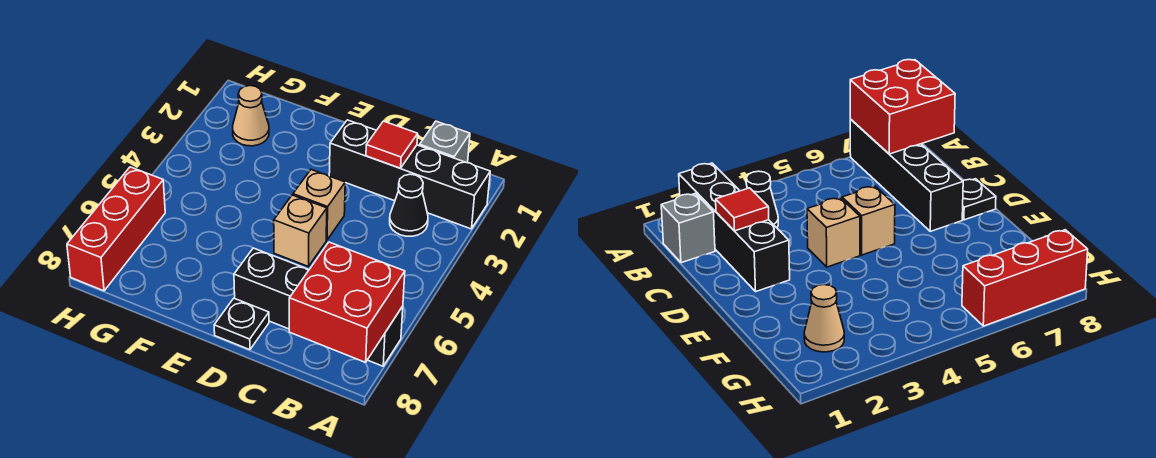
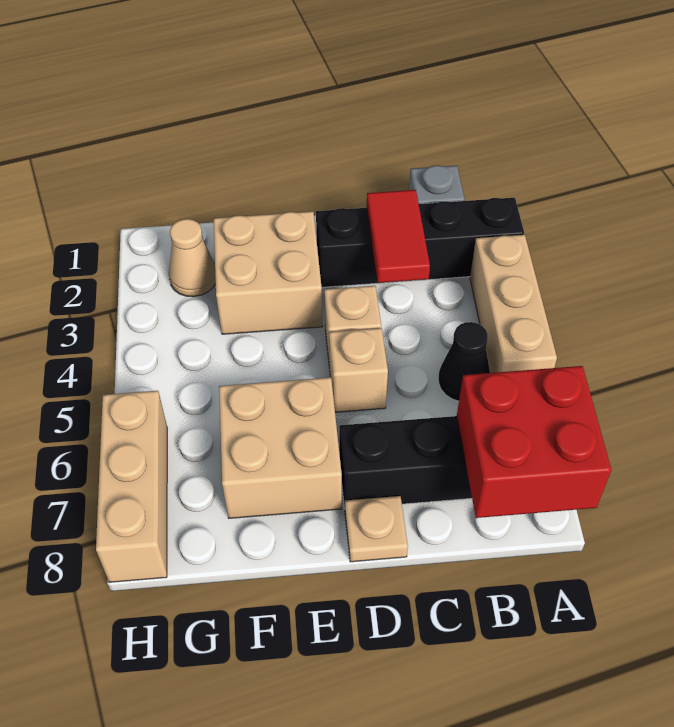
none -> tan brick A3:A5 level 1
black cone B3 level 1 -> black cone B5 level 1
red tile C2 level 2 -> red tile C2:C3 level 2
black plate D8 level 1 -> tan plate D8 level 1
none -> tan brick E2:F3 level 1
none -> tan brick E6:F7 level 1
red brick H6:H8 level 1 -> tan brick H6:H8 level 1

